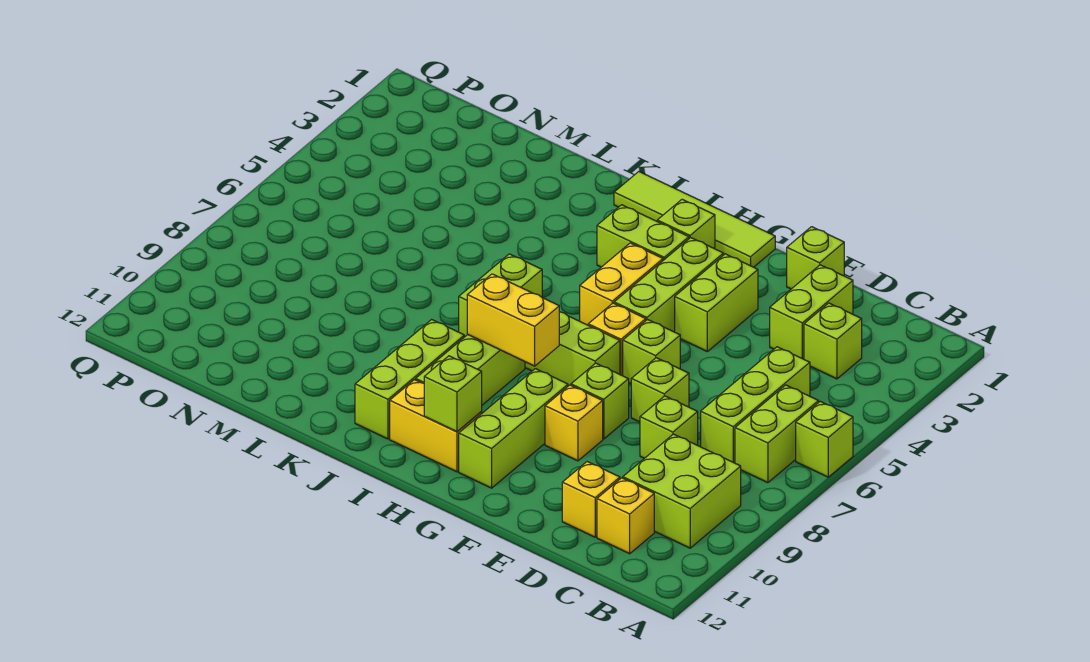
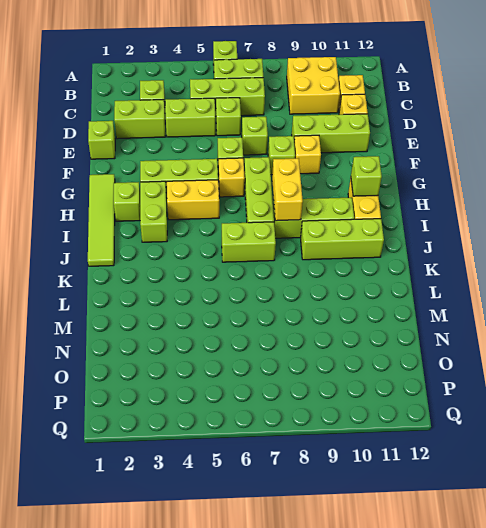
lime brick B9:C10 level 1 -> yellow brick B9:C10 level 1
lime brick D8 level 1 -> lime brick D6 level 1
lime brick F3:F4 level 1 -> lime brick D4:D5 level 1
lime brick G9:G11 level 1 -> lime brick E9:E11 level 1

